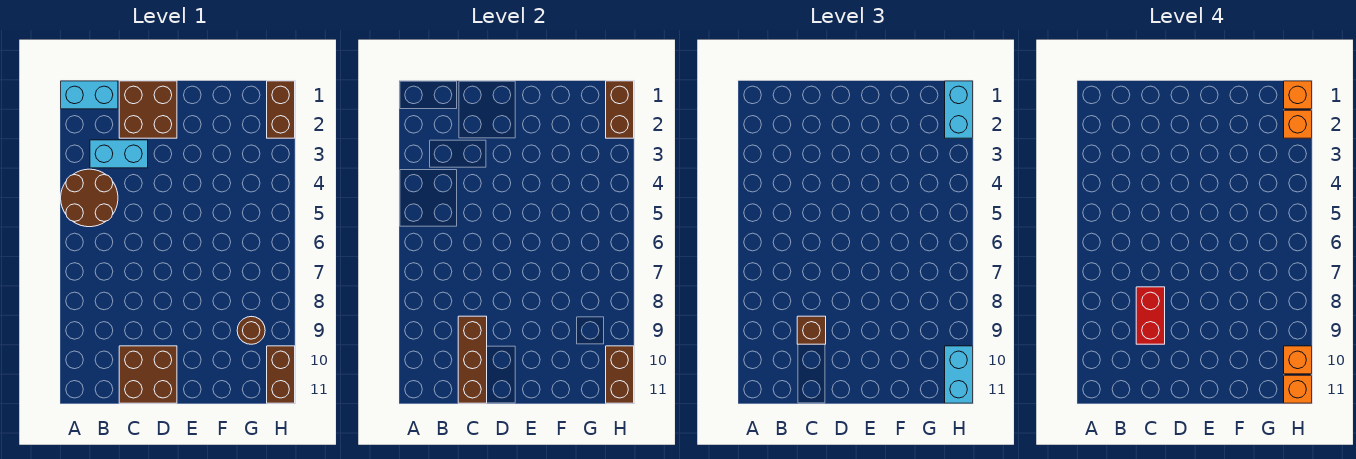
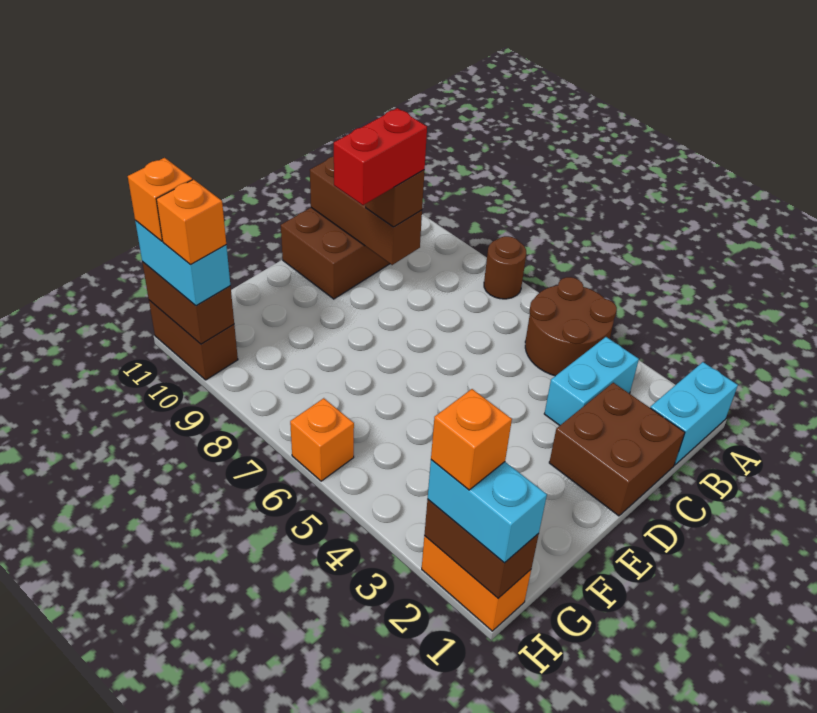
red brick C8:C9 level 4 -> red brick C9:D9 level 4
brown round brick G9 level 1 -> brown round brick A7 level 1
brown brick H1:H2 level 1 -> orange brick H1:H2 level 1
orange brick H1 level 4 -> orange brick H6 level 1

